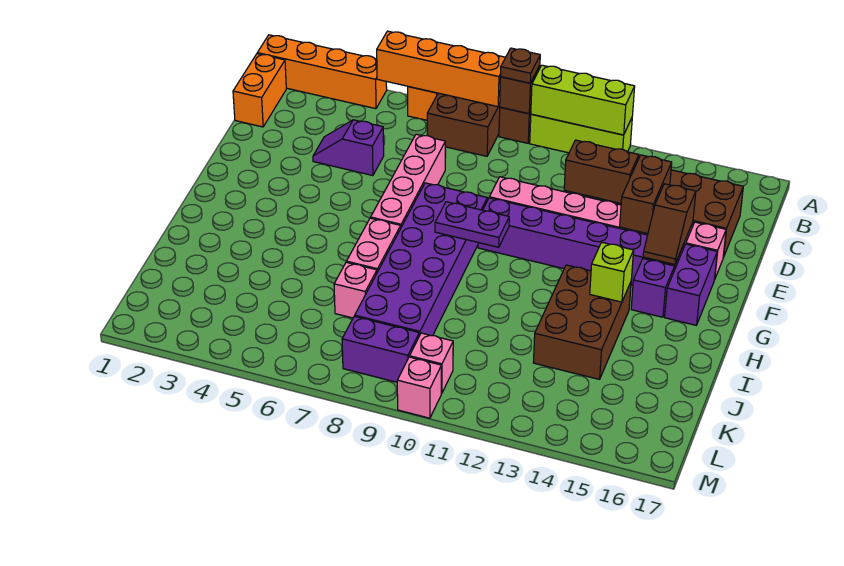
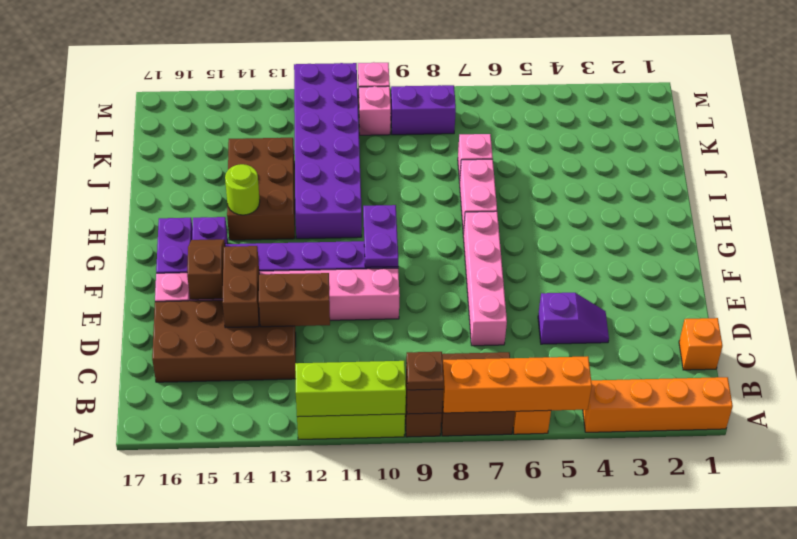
orange brick B1:C1 level 1 -> orange brick C1 level 1
purple brick F8:K9 level 1 -> purple brick H11:M12 level 1
purple plate G9:G10 level 2 -> purple plate F10:G10 level 2
lime brick H14 level 2 -> lime round brick H14 level 2

